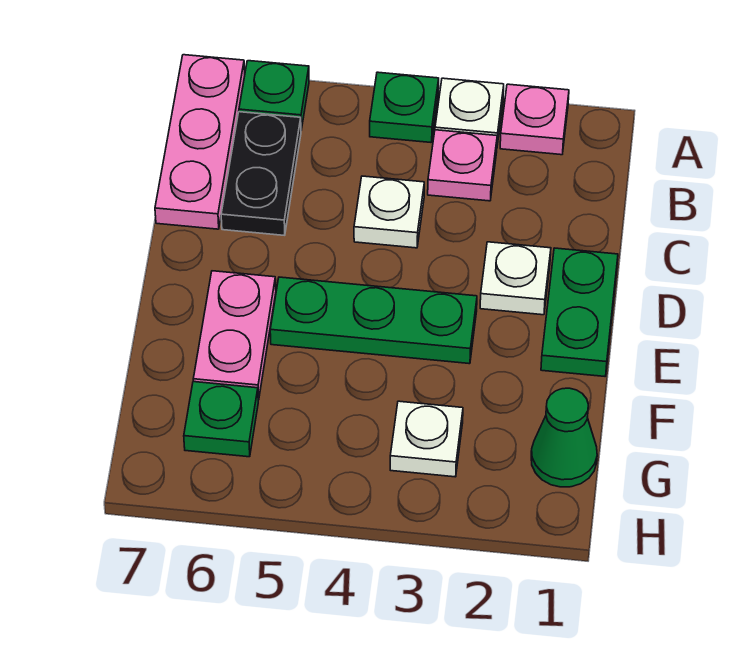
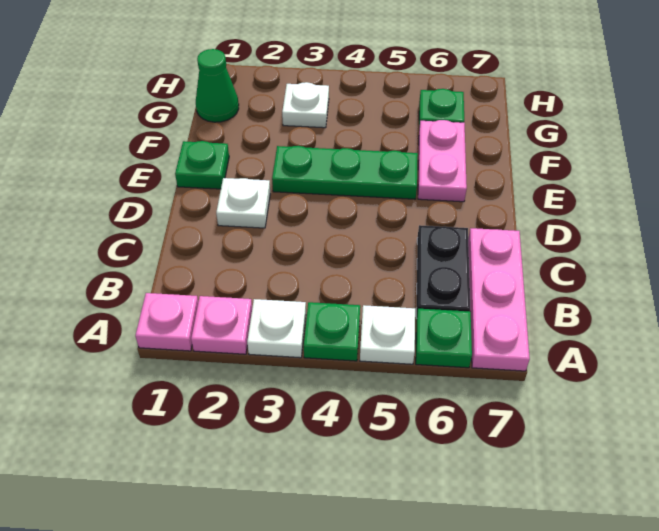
pink plate B3 level 1 -> pink plate A1 level 1
white plate C4 level 1 -> white plate A5 level 1
green plate D1:E1 level 1 -> green plate E1 level 1

